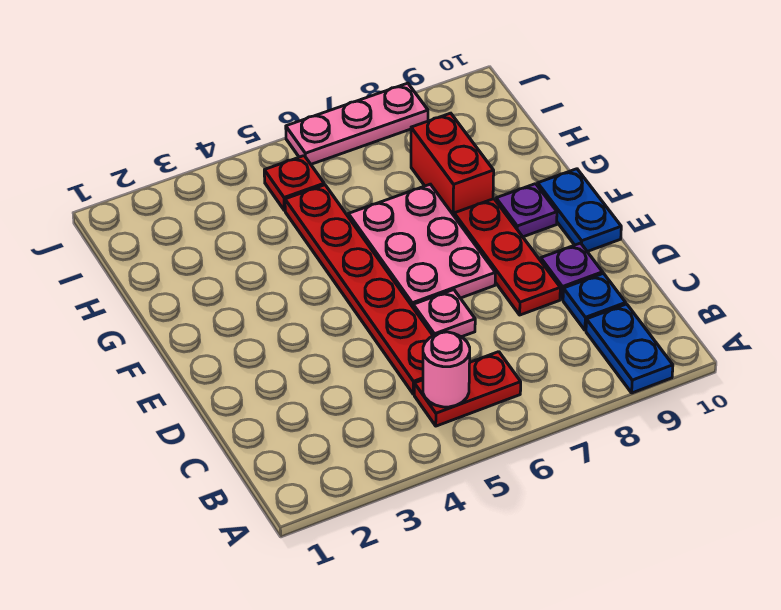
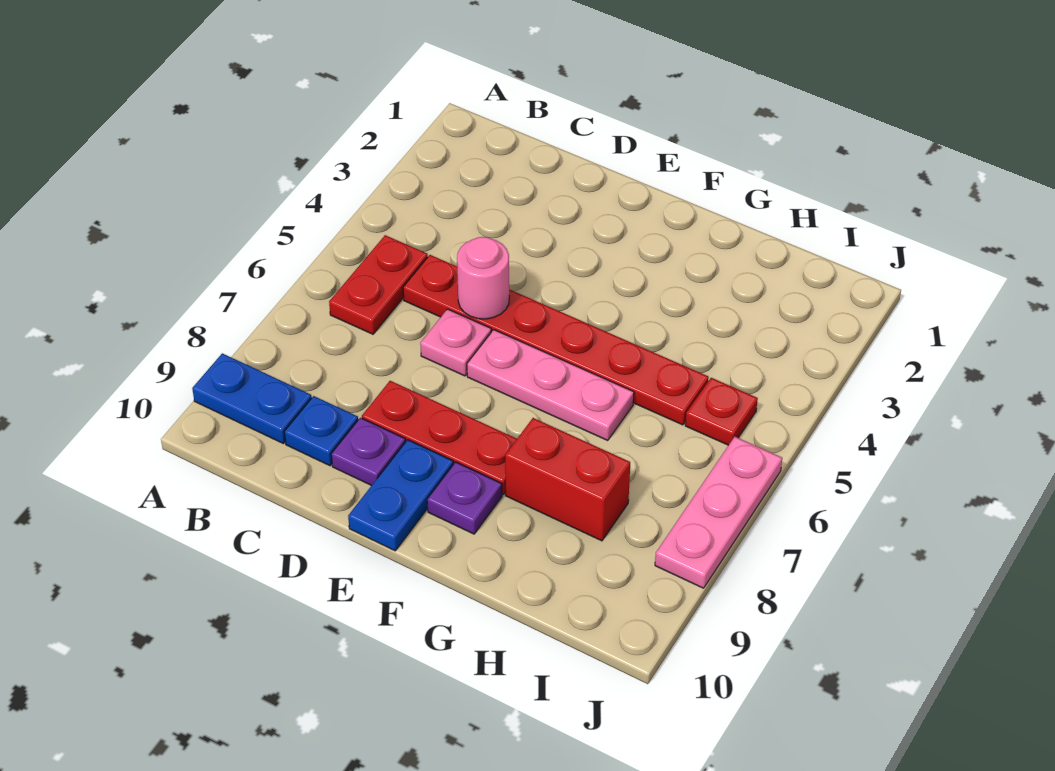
pink round brick B5 level 2 -> pink round brick D5 level 2
pink plate E6:G7 level 1 -> pink plate E6:G6 level 1
blue plate E10:F10 level 1 -> blue plate E9:E10 level 1

